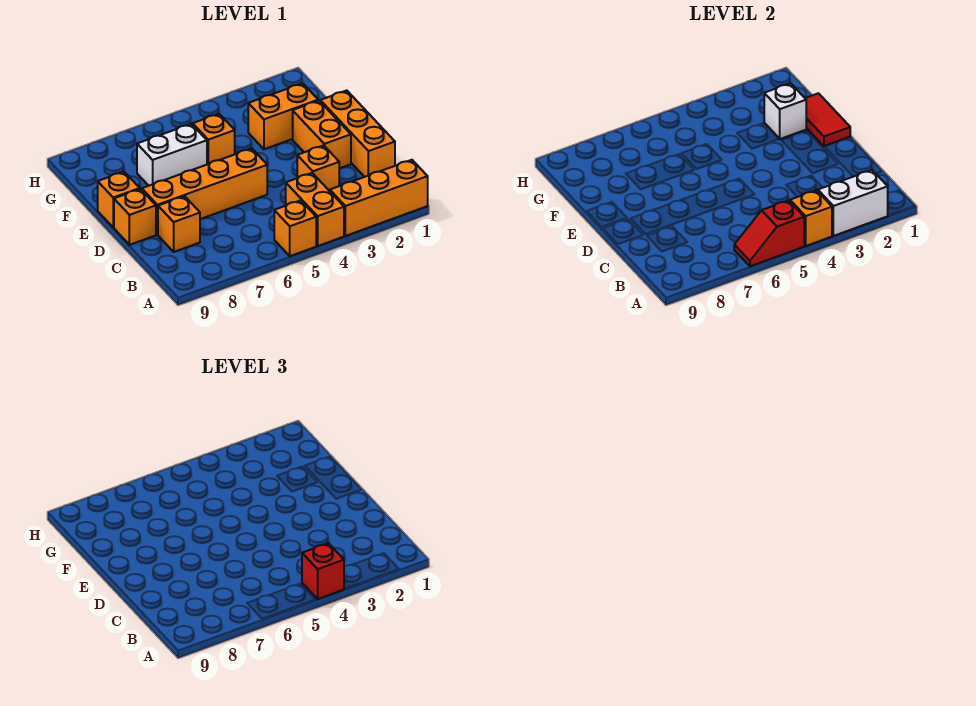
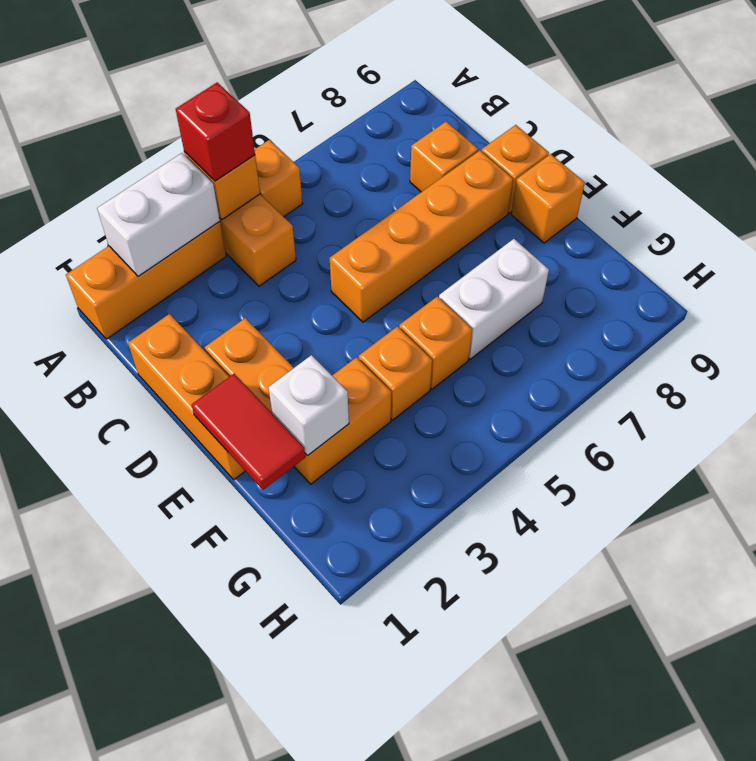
red slope A5:A6 level 2 top 5 -> none
orange brick C3 level 1 -> orange brick F4 level 1

